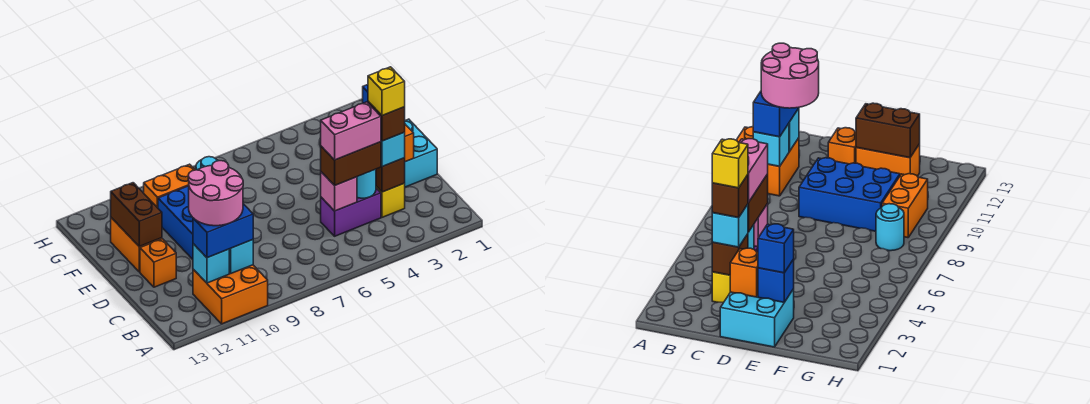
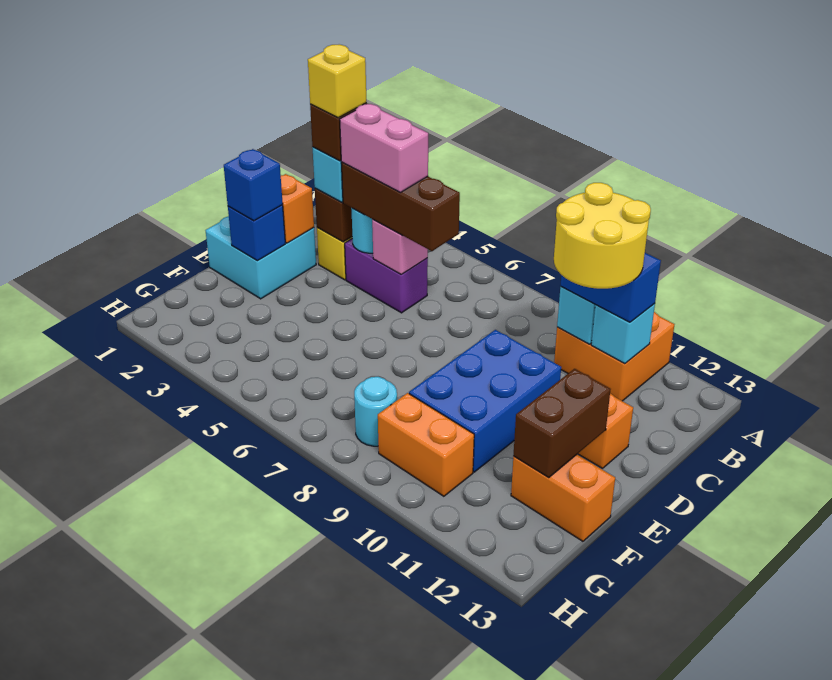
pink round brick B10:C11 level 4 -> yellow round brick B10:C11 level 4
brown brick C4:C5 level 3 -> brown brick C4:C6 level 3
orange brick E12:F12 level 1 -> orange brick F12:F13 level 1

